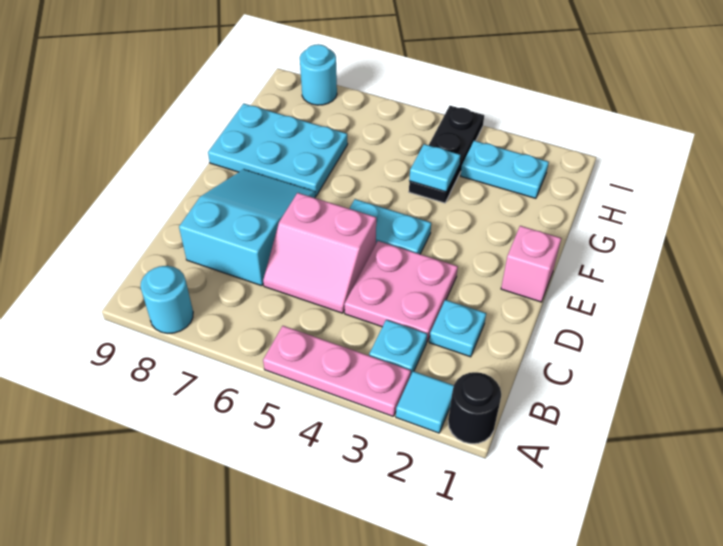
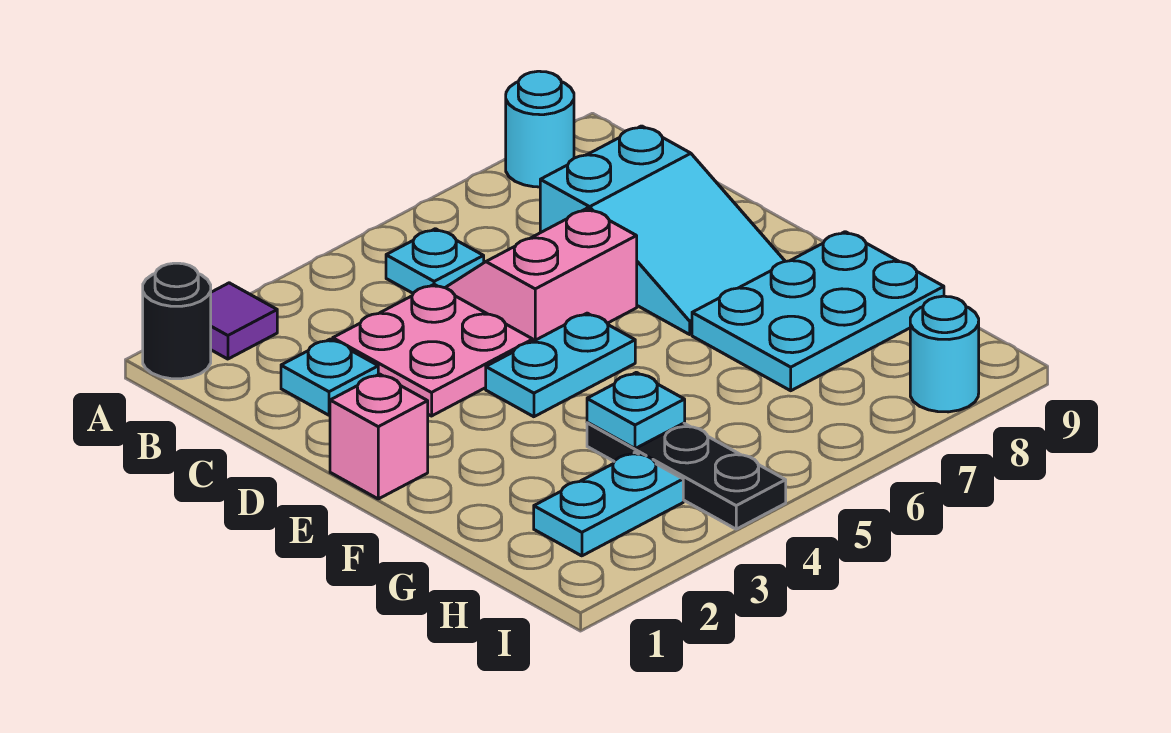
cyan tile A2 level 1 -> purple tile A2 level 1
pink plate A3:A5 level 1 -> none
cyan plate B3 level 1 -> cyan plate B5 level 1

